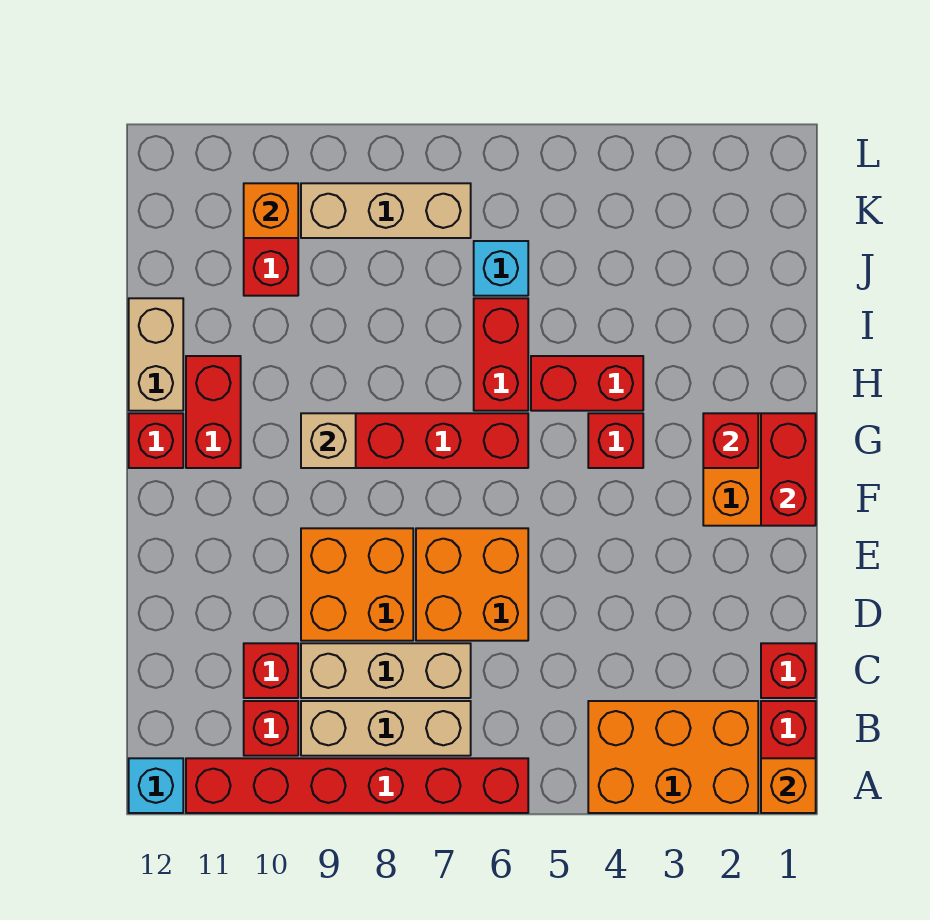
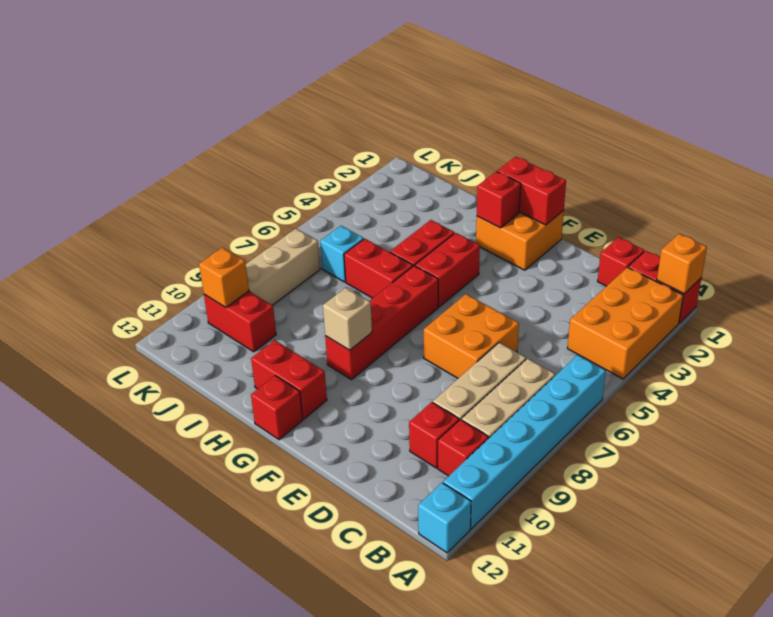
red brick A6:A11 level 1 -> cyan brick A6:A11 level 1
orange brick D8:E9 level 1 -> none
red brick G4 level 1 -> red brick G4:G5 level 1
tan brick H12:I12 level 1 -> none

